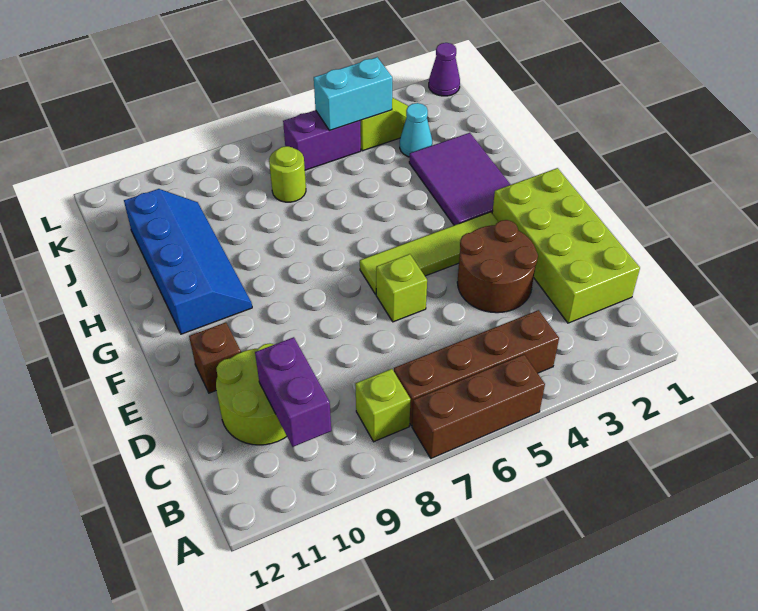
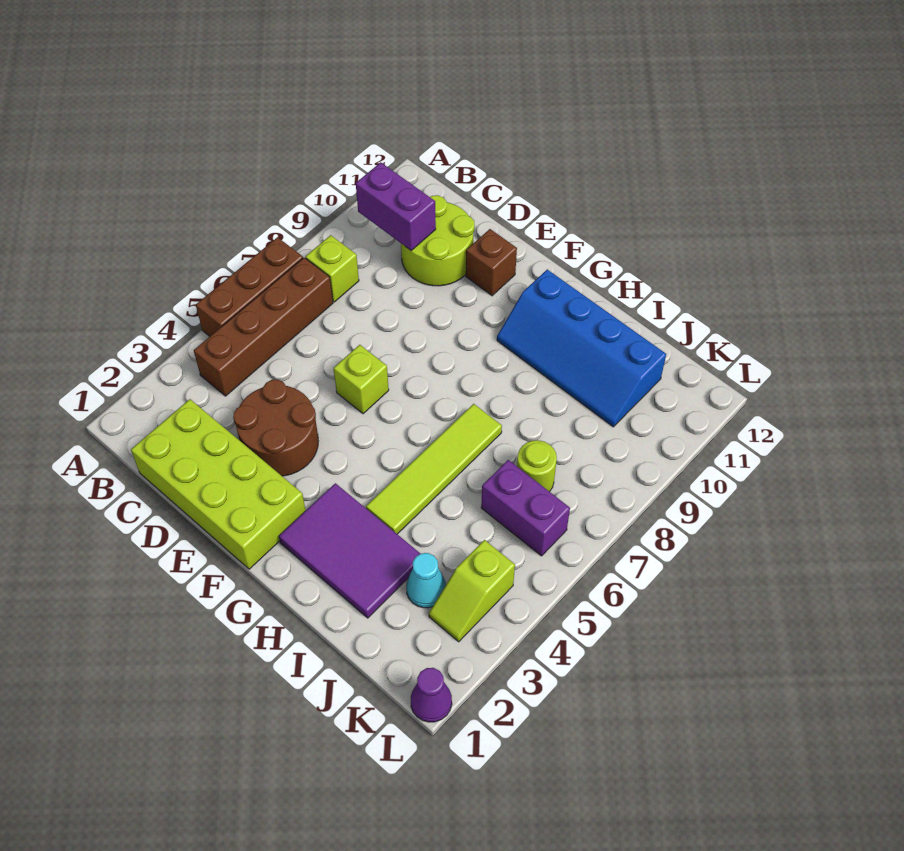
lime tile F3:F6 level 1 -> lime tile H4:H7 level 1
cyan brick K4:K5 level 2 -> none
purple brick K5:K6 level 1 -> purple brick J6:K6 level 1

